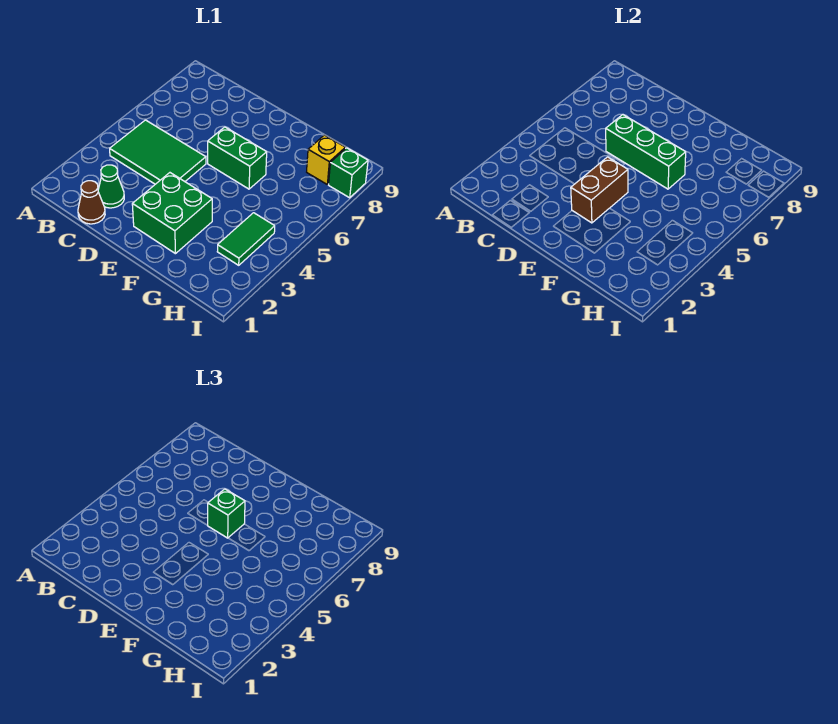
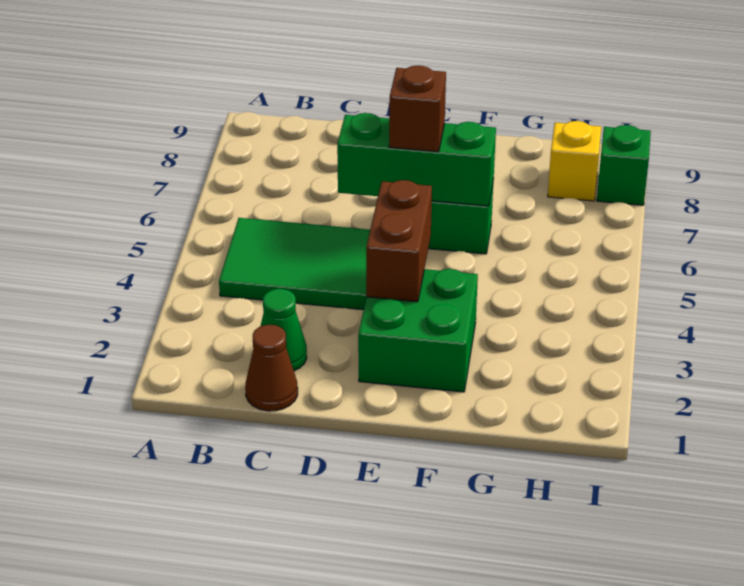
green brick E6 level 3 -> brown brick E6 level 3
green tile H3:H4 level 1 -> none

